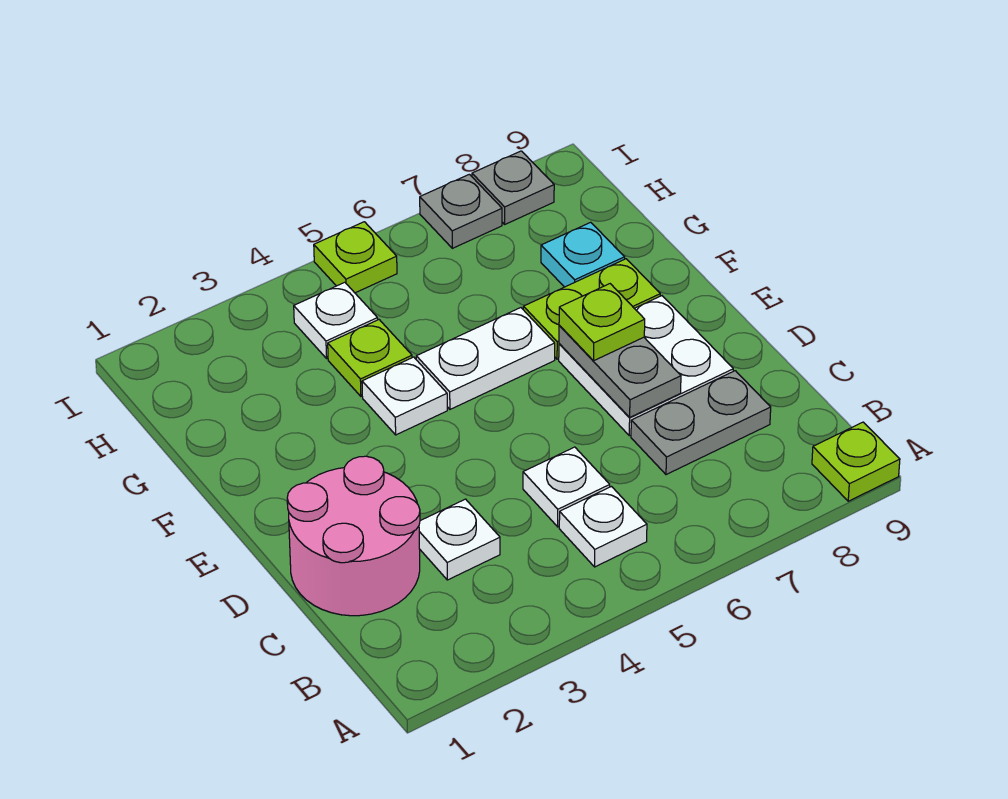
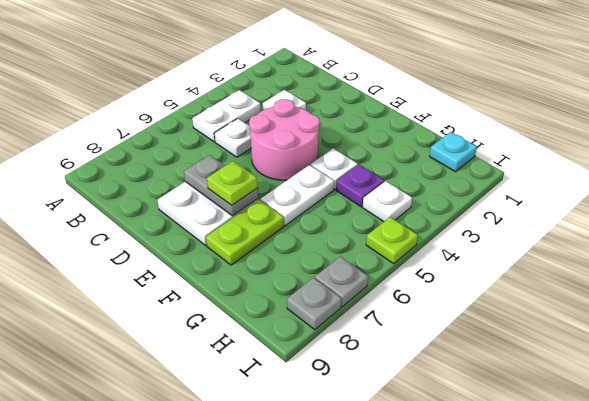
lime plate A9 level 1 -> none
white plate B5 level 1 -> white plate B4:B5 level 1
pink round brick C1:D2 level 1 -> pink round brick D4:E5 level 1
grey plate C7:C8 level 1 -> none
lime plate G4 level 1 -> purple plate G4 level 1
cyan plate G8 level 1 -> cyan plate H1 level 1

